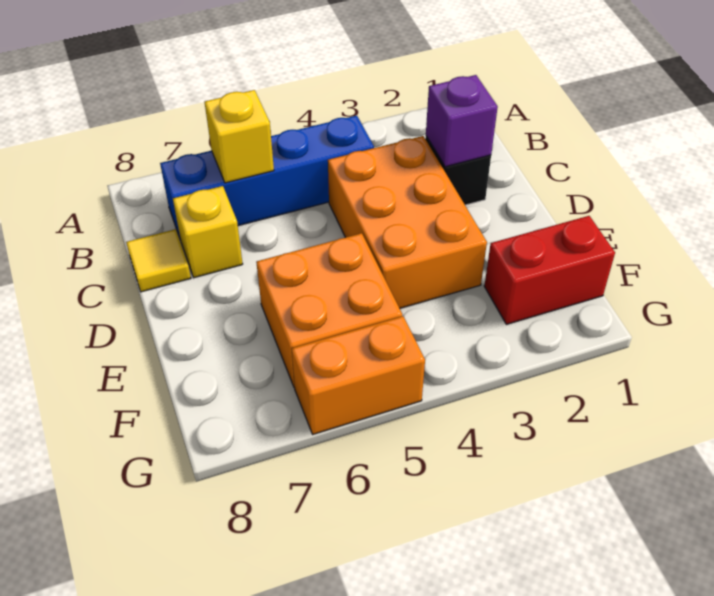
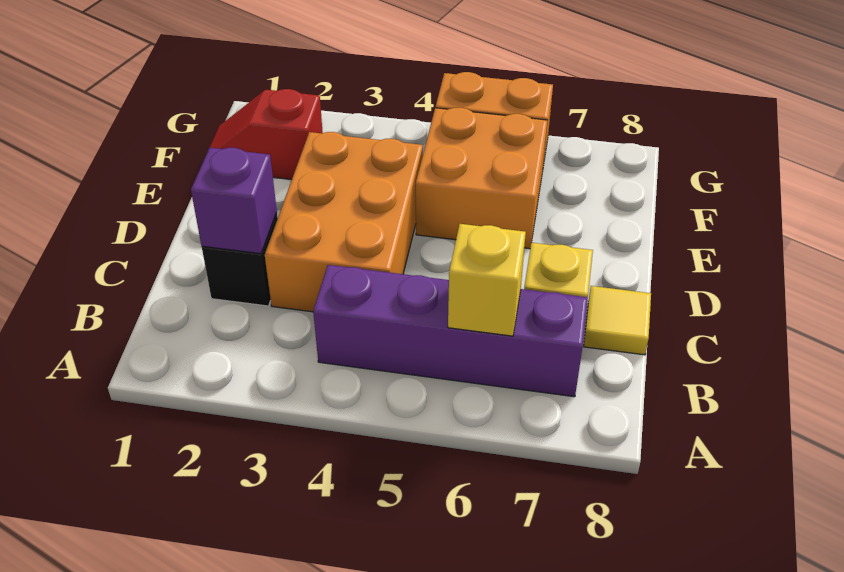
blue brick B4:B7 level 1 -> purple brick B4:B7 level 1
red brick F1:F2 level 1 -> red slope F1:F2 level 1 top 2

